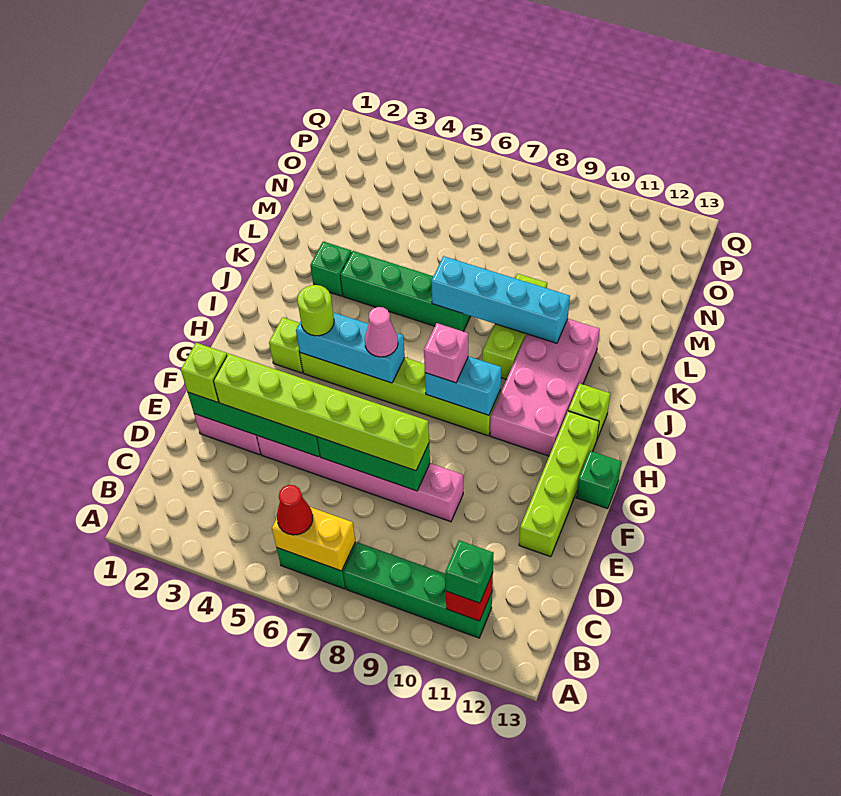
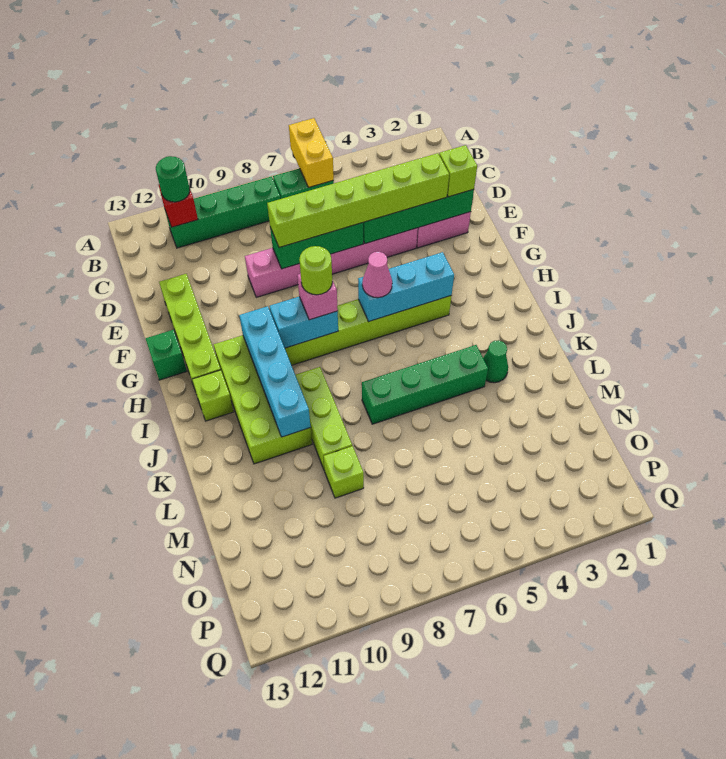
yellow brick B6:B7 level 2 -> yellow brick A6:B6 level 2
red cone B6 level 3 -> none
green brick B11 level 3 -> green round brick B11 level 3
lime brick H3 level 1 -> lime brick M9 level 1
lime round brick H4 level 3 -> lime round brick H8 level 4
pink brick H10:K11 level 1 -> lime brick H10:K11 level 1
green brick K3 level 1 -> green cone K3 level 1
cyan brick K7:K10 level 2 -> cyan brick H10:K10 level 2

